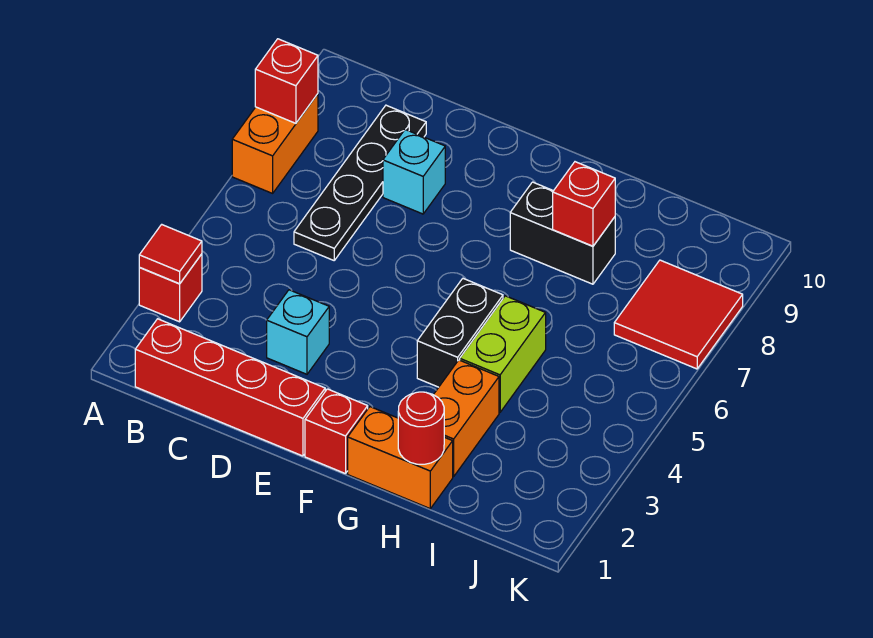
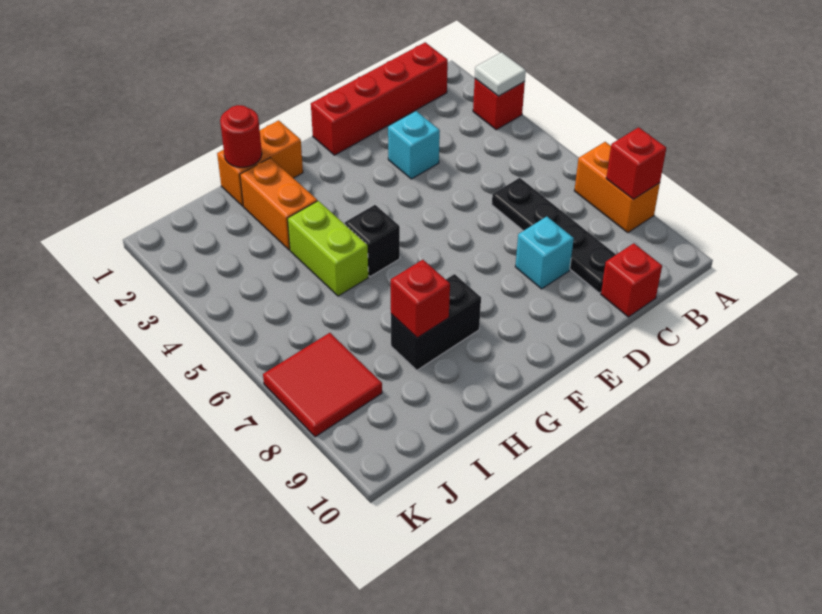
red tile A3 level 2 -> white tile A3 level 2
red brick F1 level 1 -> red brick C10 level 1
black brick G4:G5 level 1 -> black brick G5 level 1

